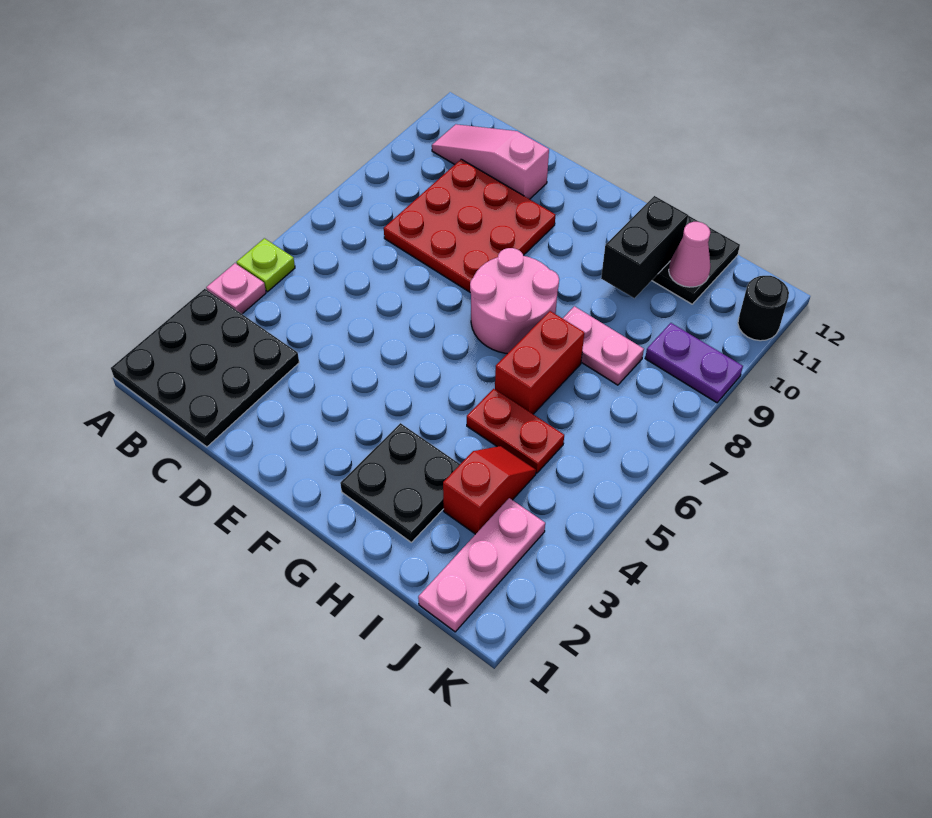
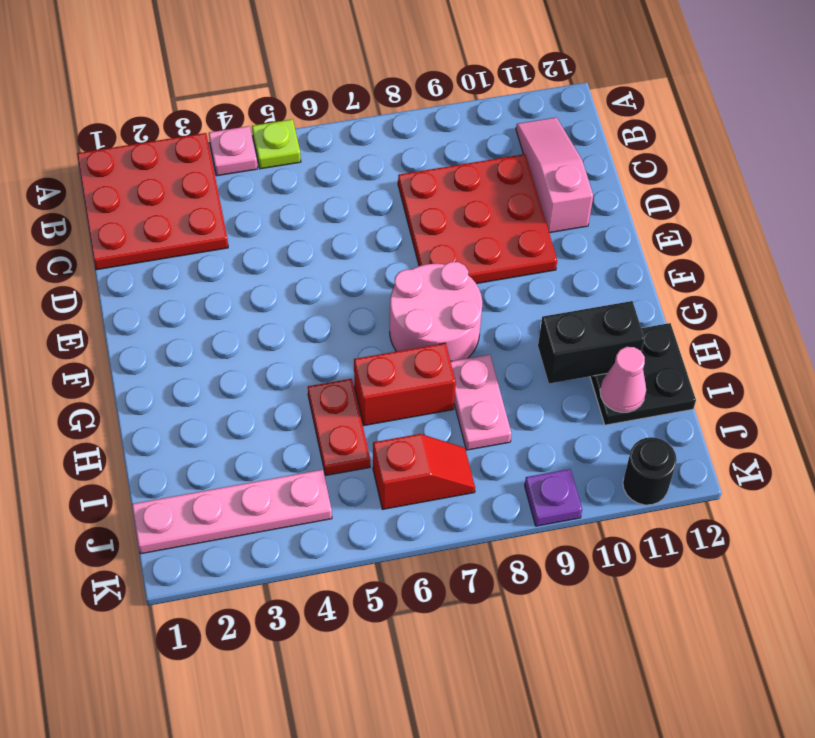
black plate A1:C3 level 1 -> red plate A1:C3 level 1
black plate G2:H3 level 1 -> none
red slope I3:I4 level 1 top 3 -> red slope J6:J7 level 1 top 6
pink plate J1:J3 level 1 -> pink plate J1:J4 level 1
purple plate J9:K9 level 1 -> purple plate K9 level 1

